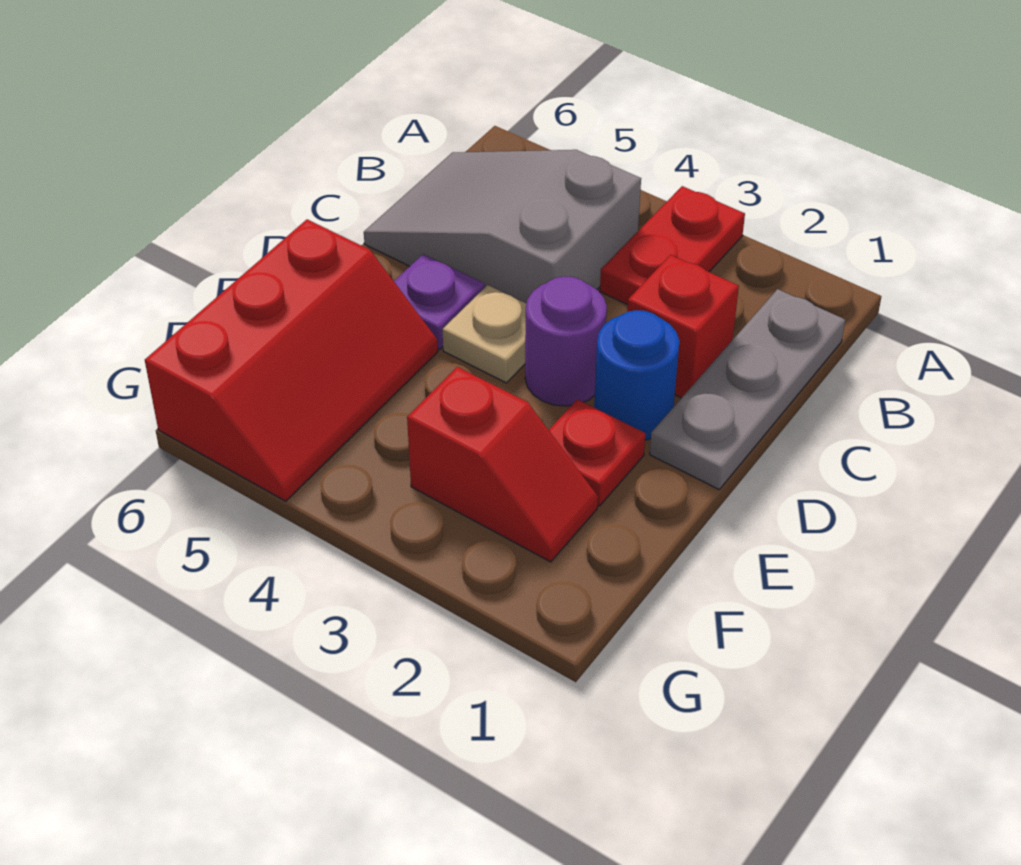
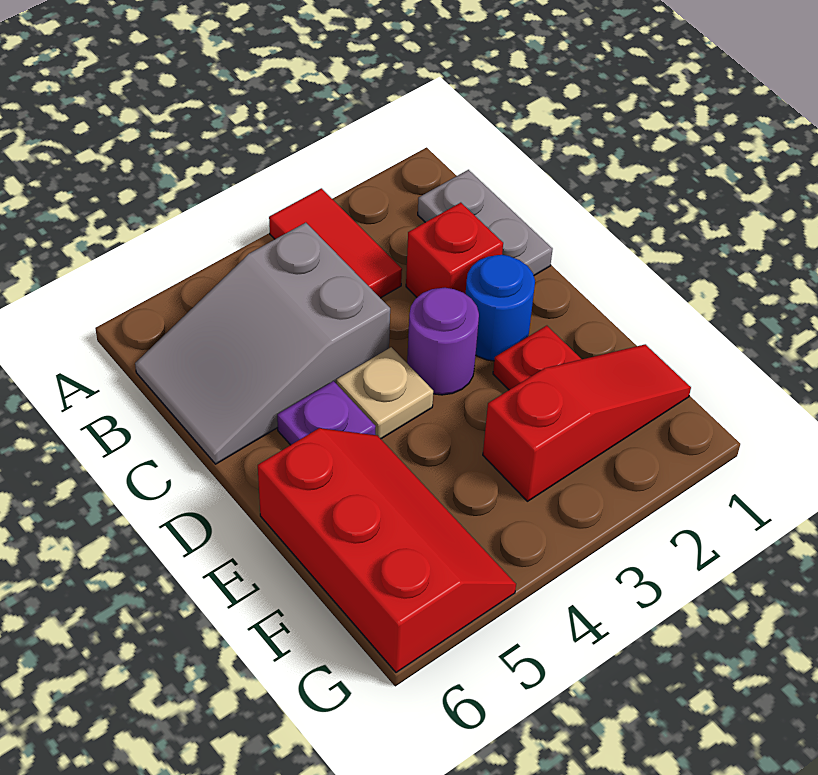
red plate A3:B3 level 1 -> red tile A3:B3 level 1
grey plate B1:D1 level 1 -> grey plate B1:C1 level 1
red slope F2:F3 level 1 top 3 -> red slope F1:F3 level 1 top 3

